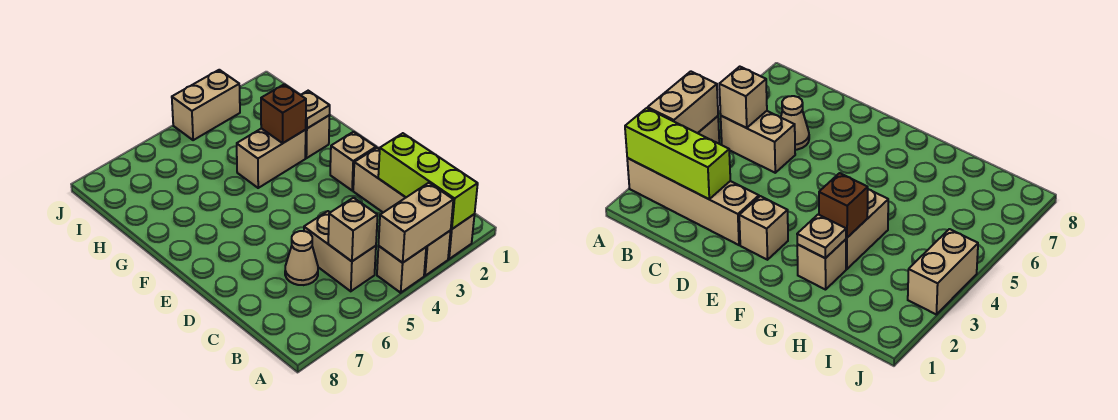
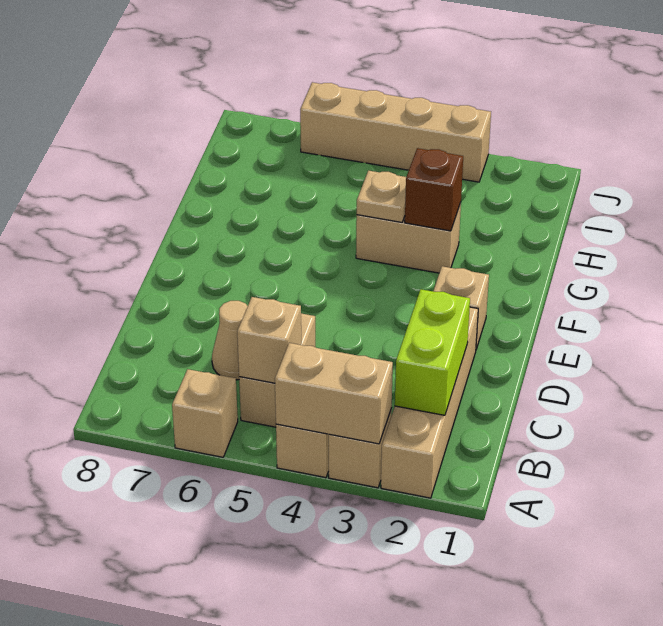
lime brick A2:C2 level 2 -> lime brick B2:C2 level 2
tan brick G2 level 1 -> tan brick A6 level 1
tan plate G2 level 2 -> tan plate G4 level 2
tan brick J3:J4 level 1 -> tan brick J3:J6 level 1

